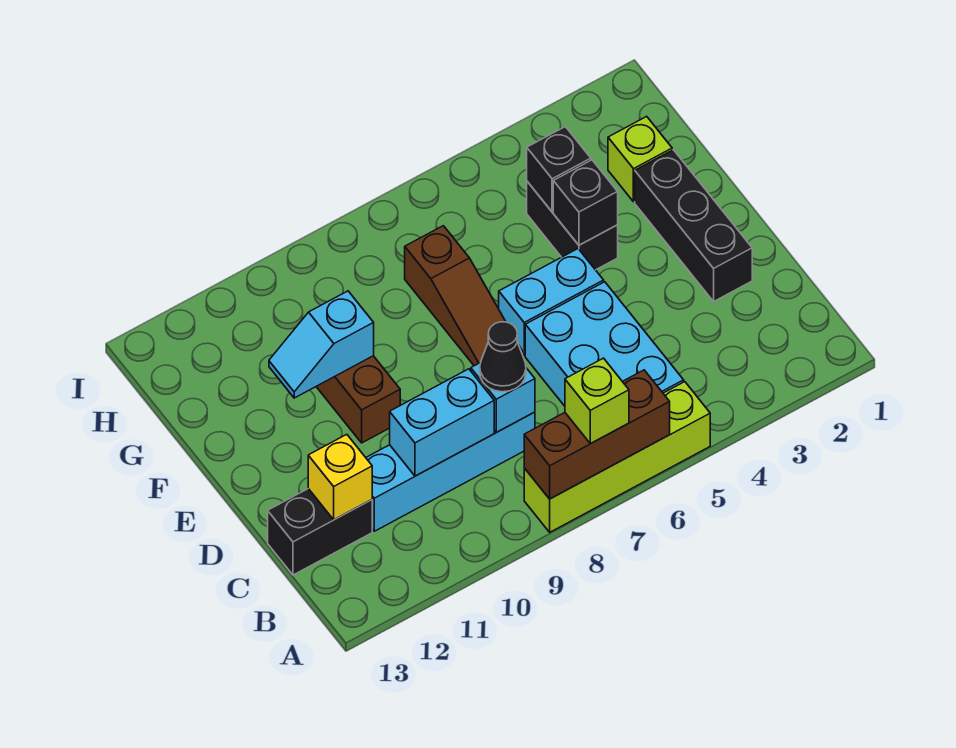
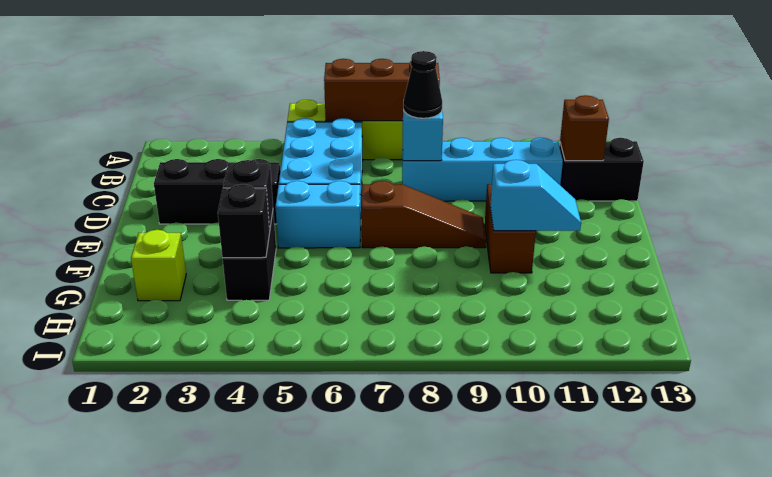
lime brick A7 level 3 -> none
cyan brick C9:C10 level 2 -> none
yellow brick C12 level 2 -> brown brick C12 level 2
black brick D2:F2 level 1 -> black brick D2:D4 level 1
brown slope E7:G7 level 1 top G -> brown slope E7:E9 level 1 top 7

